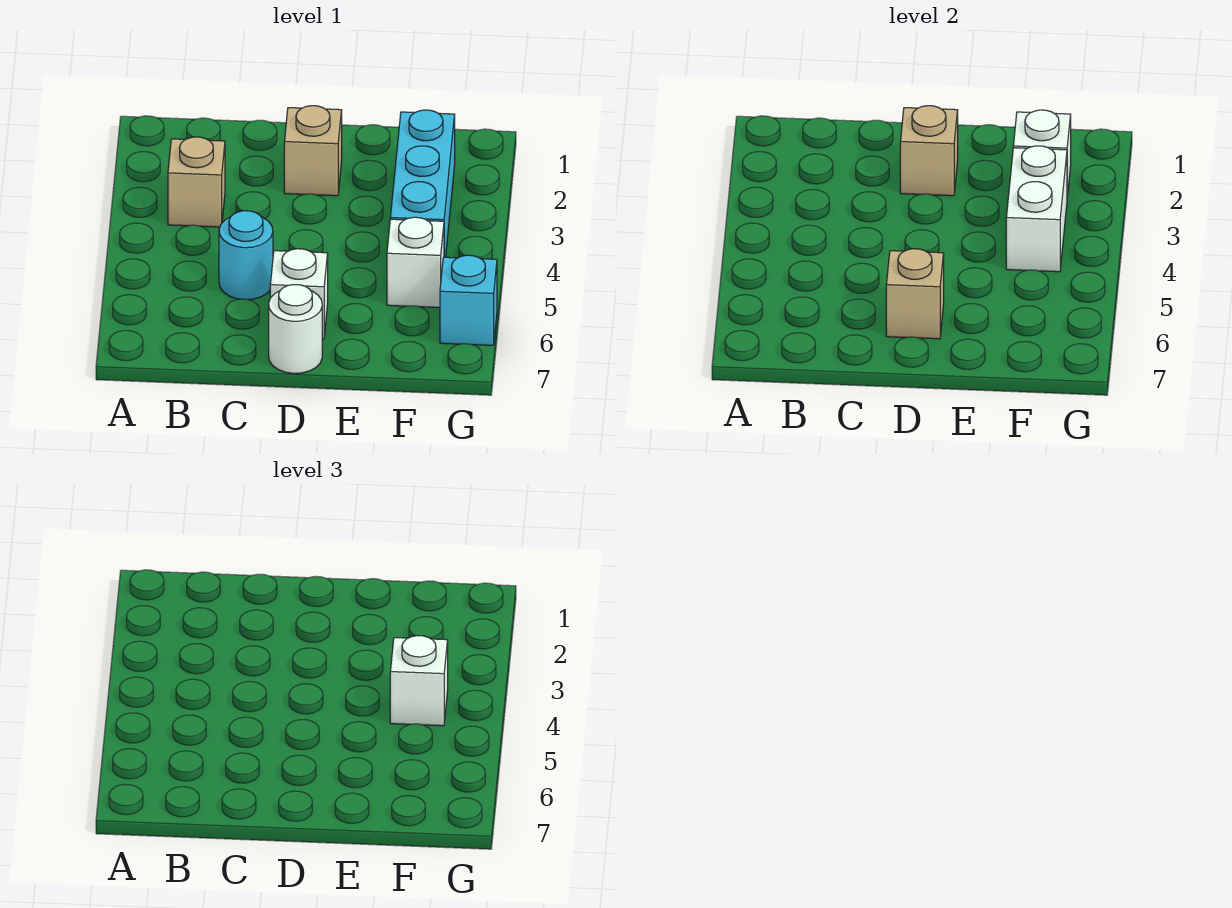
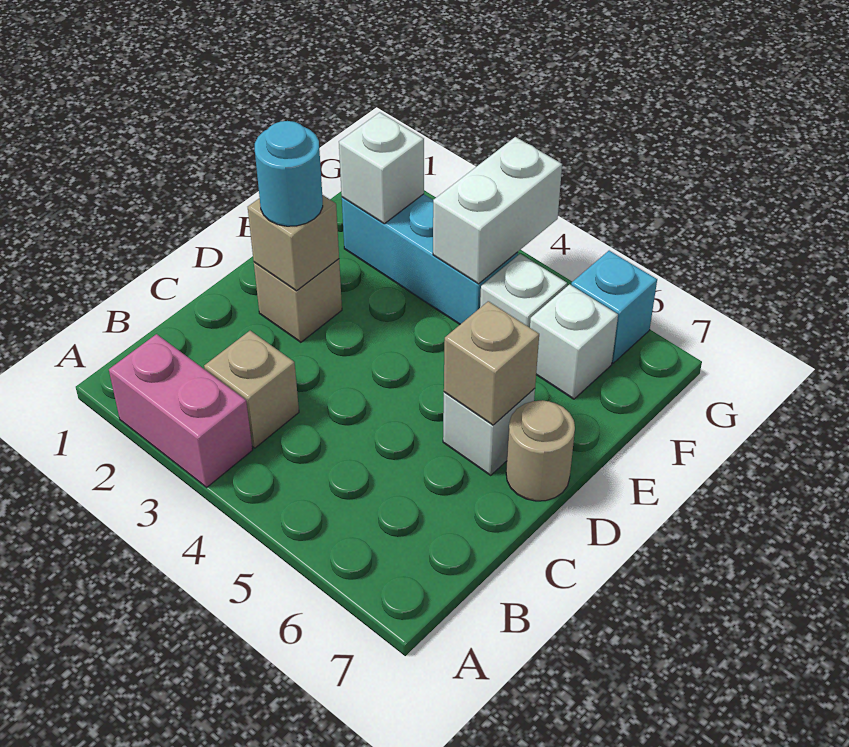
none -> pink brick A2:A3 level 1
cyan round brick C5 level 1 -> cyan round brick D2 level 3
white round brick D7 level 1 -> tan round brick D7 level 1
white brick F3:F4 level 2 -> white brick F4:G4 level 2
white brick F4 level 3 -> white brick F6 level 1

